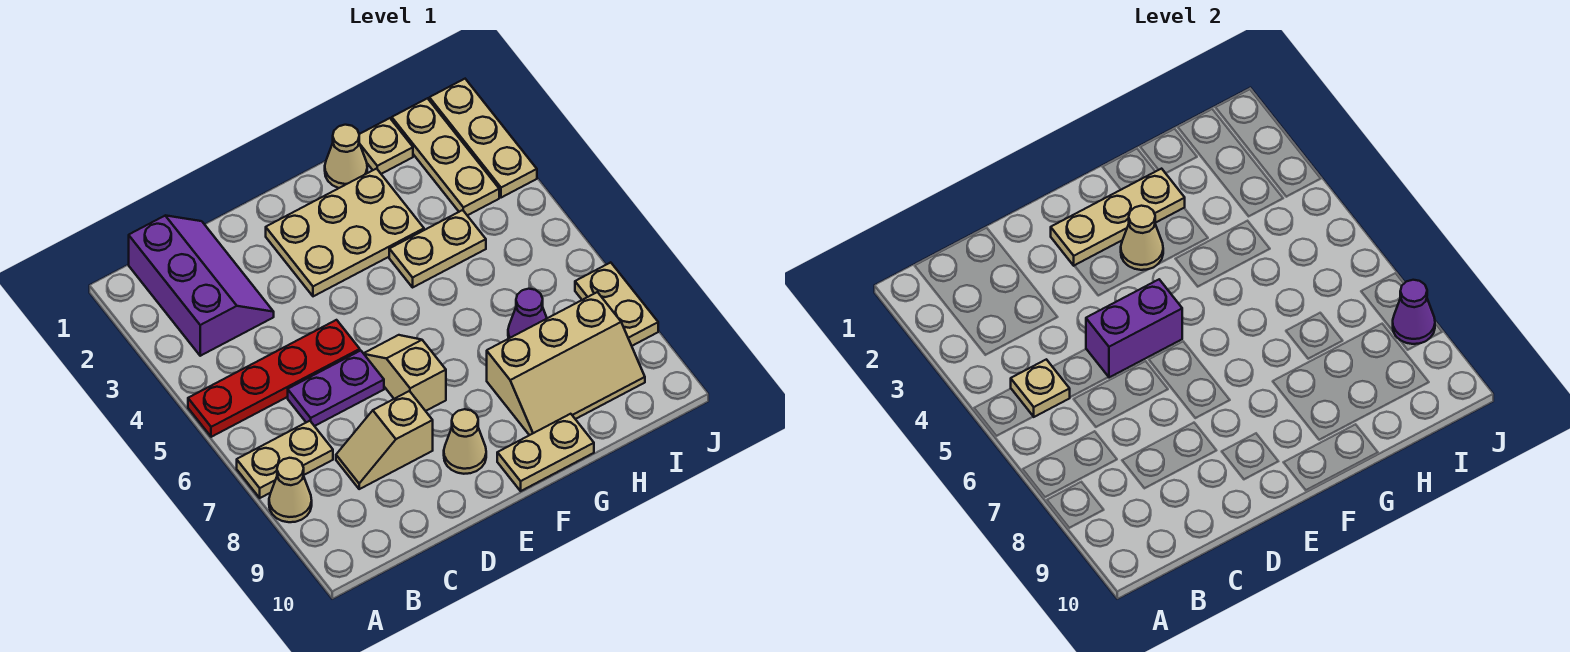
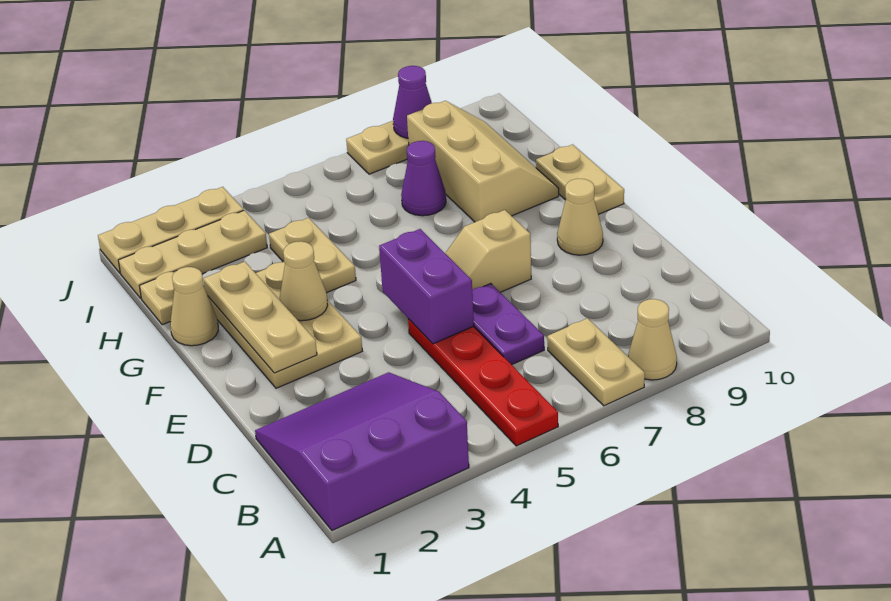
purple slope B1:C3 level 1 top B -> purple slope A1:C3 level 1 top A
tan plate B5 level 2 -> none
tan slope C8:D8 level 1 top D -> none

